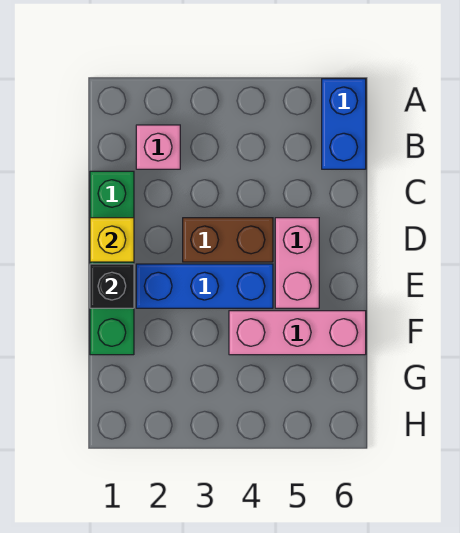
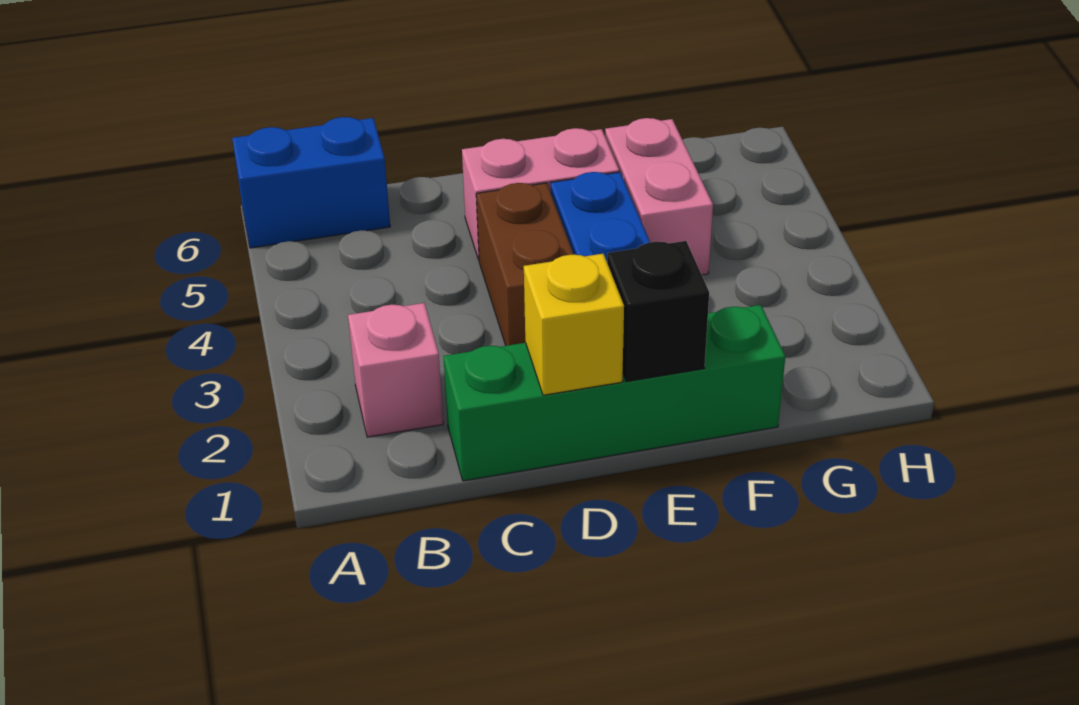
pink brick F4:F6 level 1 -> pink brick F4:F5 level 1

